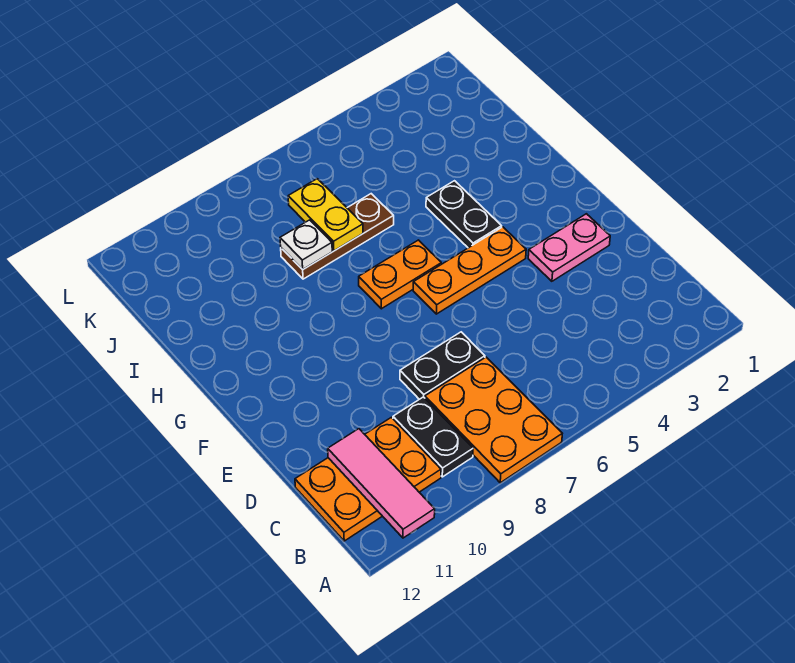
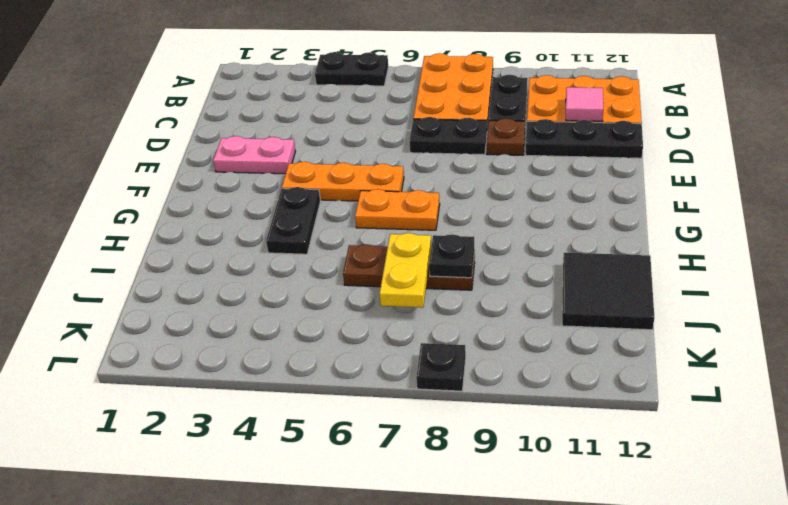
none -> black plate A4:A5 level 1
pink tile A11:C11 level 2 -> pink tile C11 level 2
none -> brown plate D9 level 1
none -> black plate D10:D12 level 1
white plate I8 level 2 -> black plate I8 level 2
none -> black tile I11:J12 level 1
none -> black plate L8 level 1

